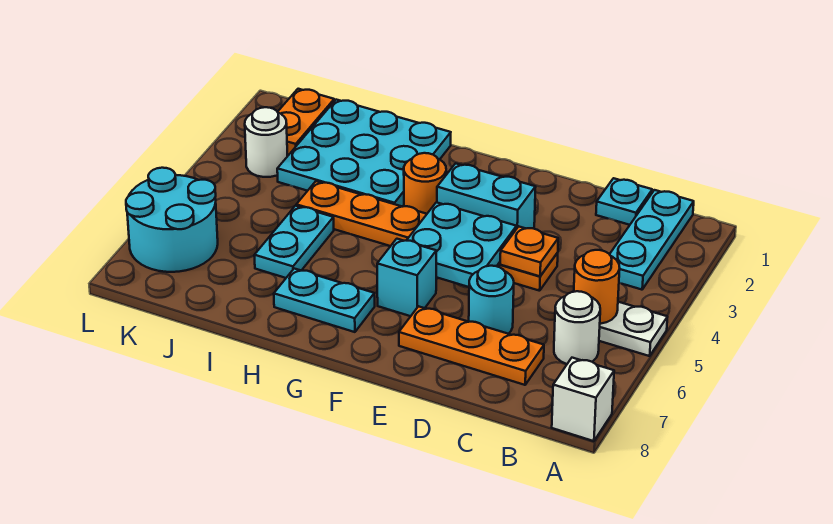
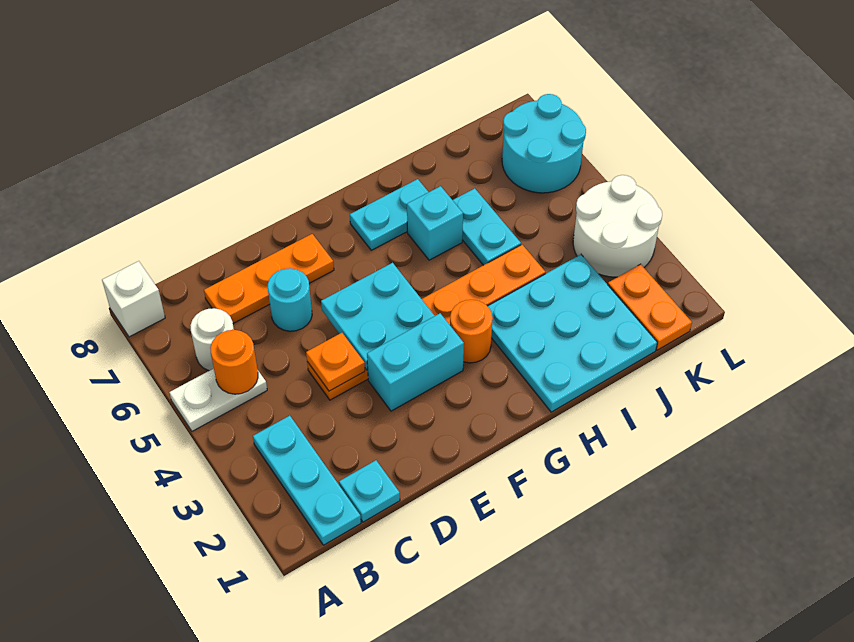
cyan brick F6 level 1 -> cyan brick H6 level 1
white round brick K3 level 1 -> white round brick K3:L4 level 1

